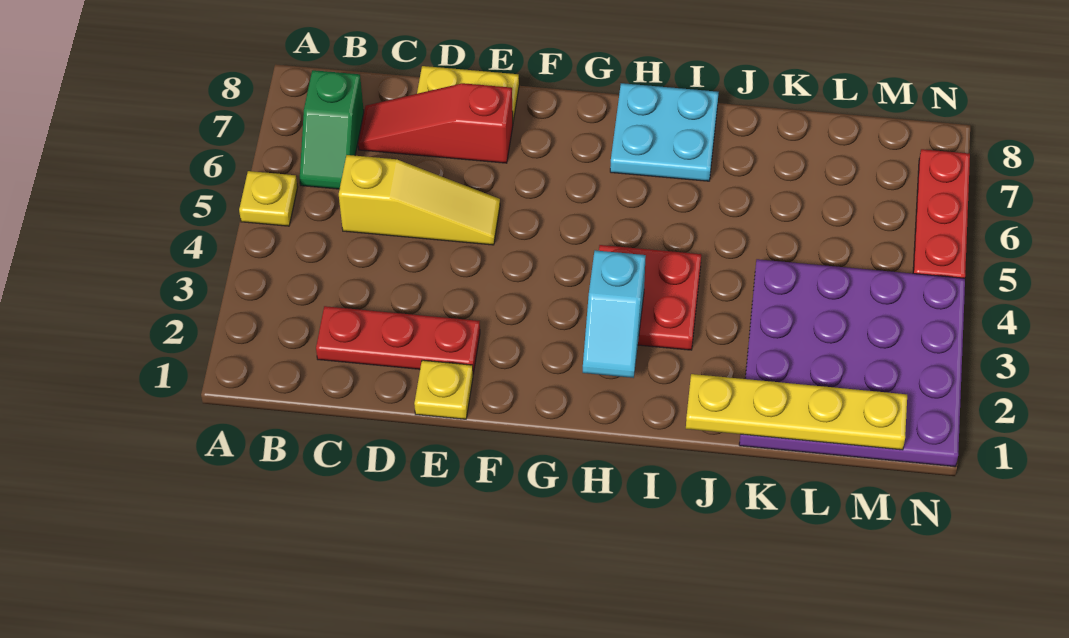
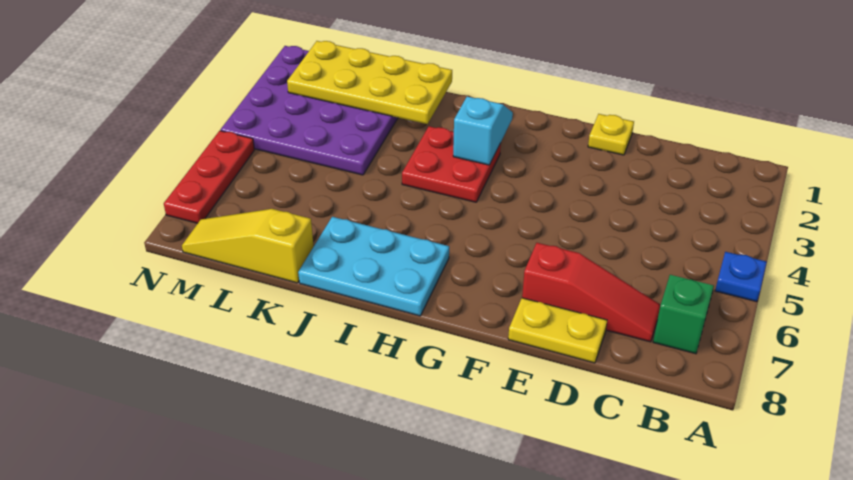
yellow plate A5 level 1 -> blue plate A5 level 1
red plate C2:E2 level 1 -> none
yellow slope C5:E5 level 1 top C -> yellow slope K8:M8 level 1 top K
cyan plate H7:I8 level 1 -> cyan plate H7:J8 level 1
yellow plate J1:M1 level 2 -> yellow plate J1:M2 level 2

